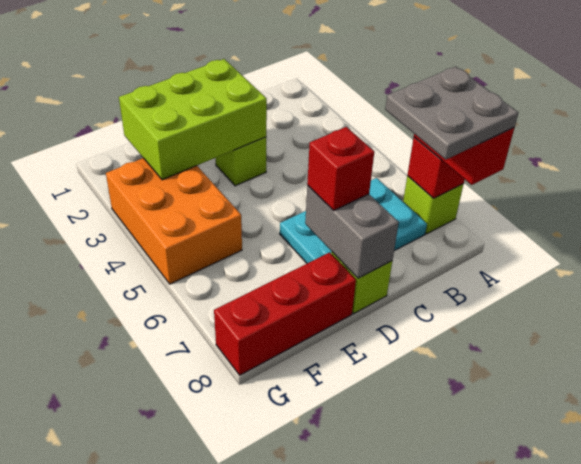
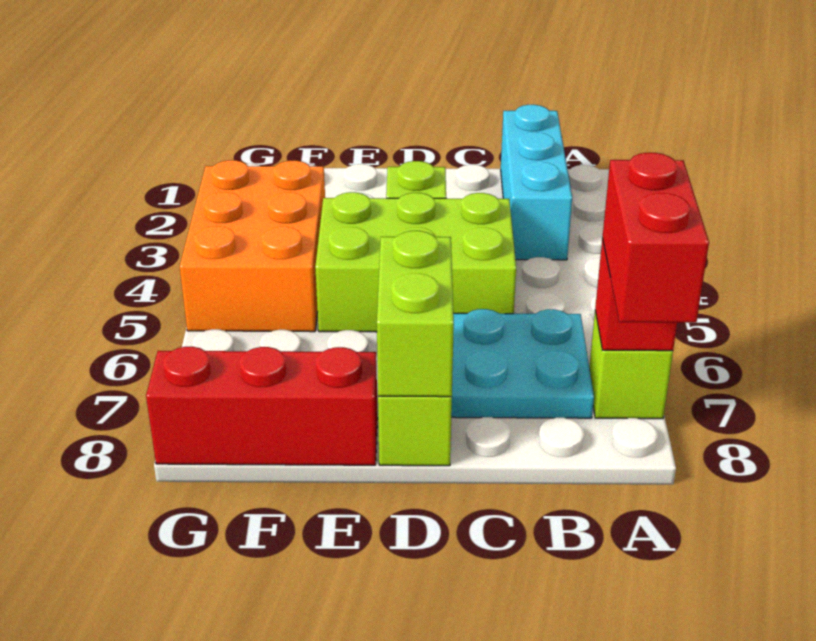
grey plate A7:B8 level 4 -> none
none -> cyan brick B1:B3 level 1
lime brick D2:F3 level 2 -> lime brick C4:E5 level 1
grey brick D7:D8 level 2 -> lime brick D7:D8 level 2
red brick D7 level 3 -> none

